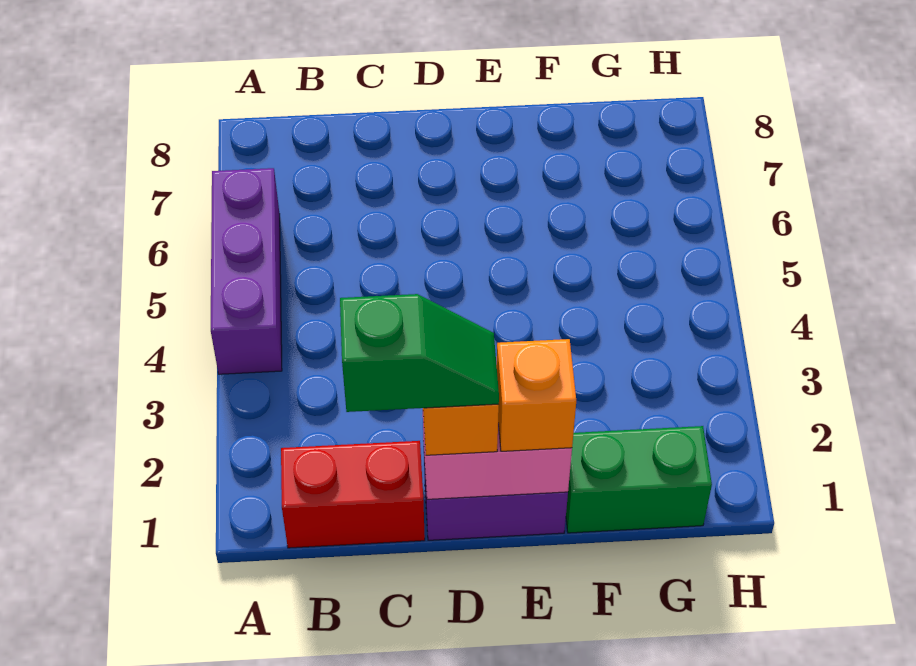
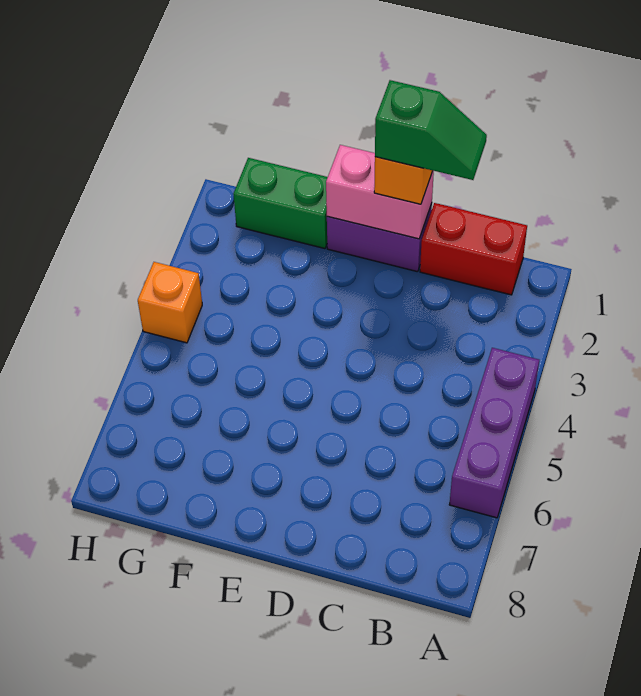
green slope C1:D1 level 4 top C -> green slope C1:D1 level 4 top D
orange brick E1 level 3 -> orange brick H4 level 1

